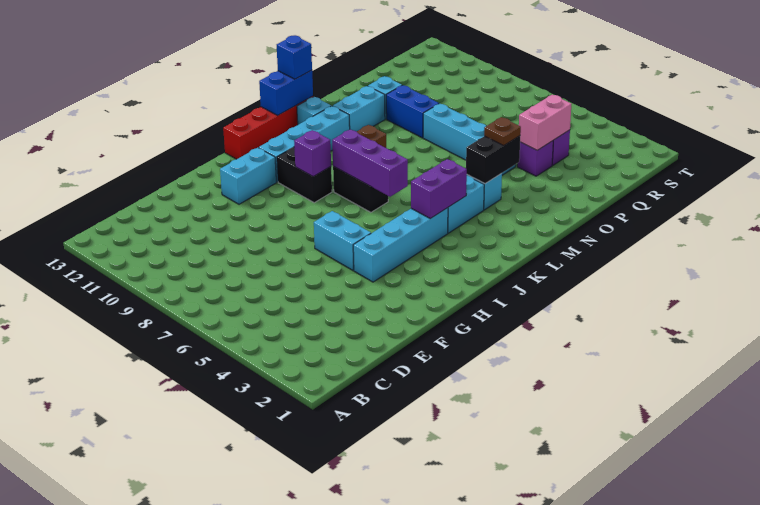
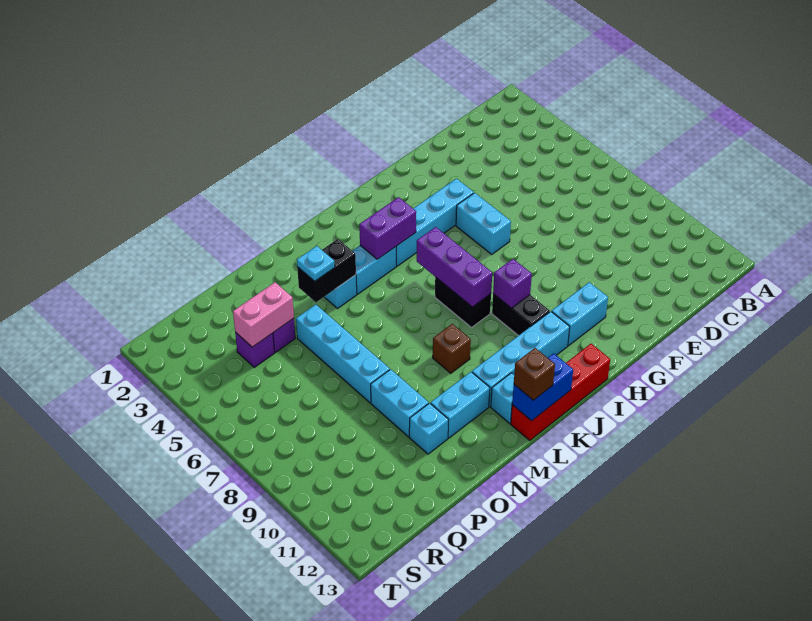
blue brick L13 level 3 -> brown brick L13 level 3
brown plate N4 level 3 -> cyan plate N4 level 3
blue brick O9:O10 level 1 -> cyan brick O9:O10 level 1

